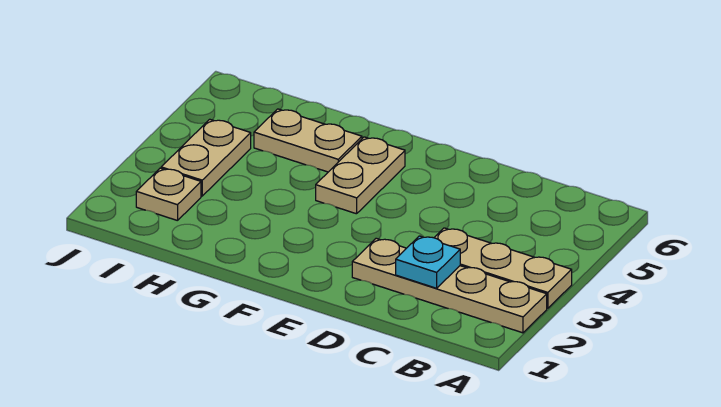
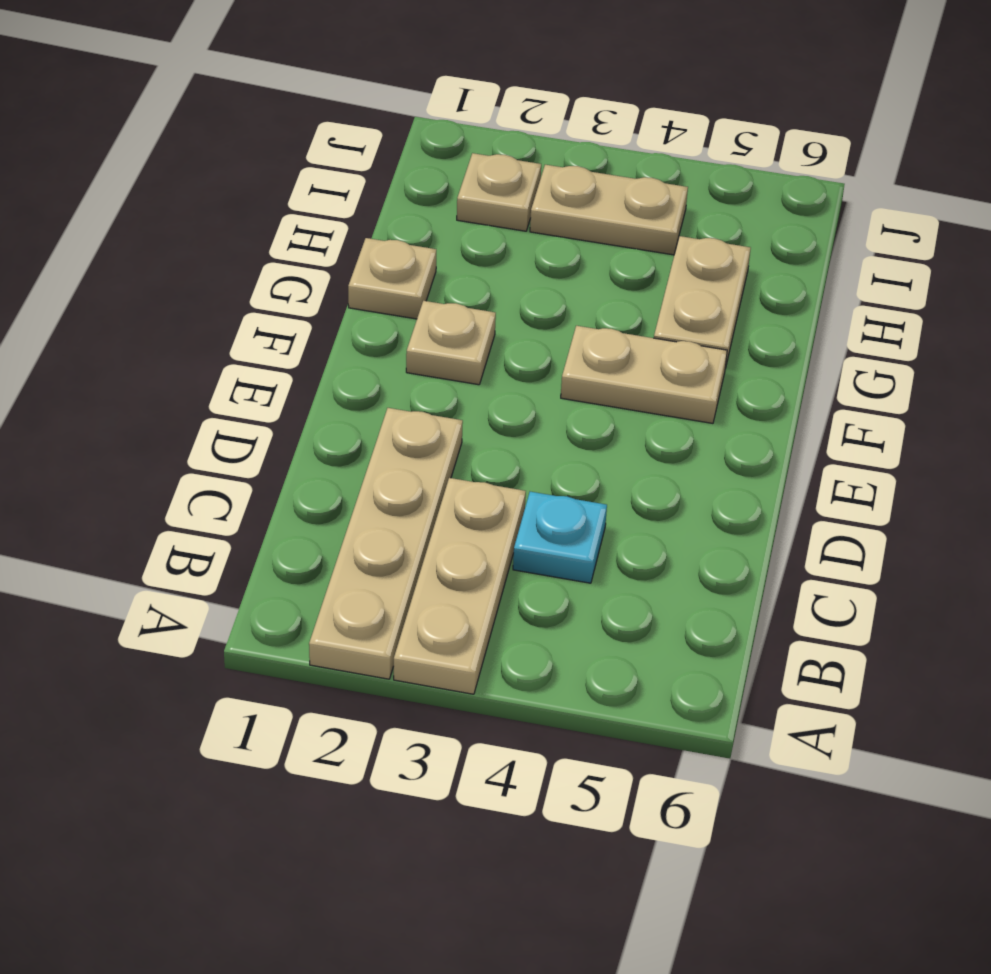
cyan plate C2 level 2 -> cyan plate C4 level 1
none -> tan plate F2 level 1
none -> tan plate G1 level 1

